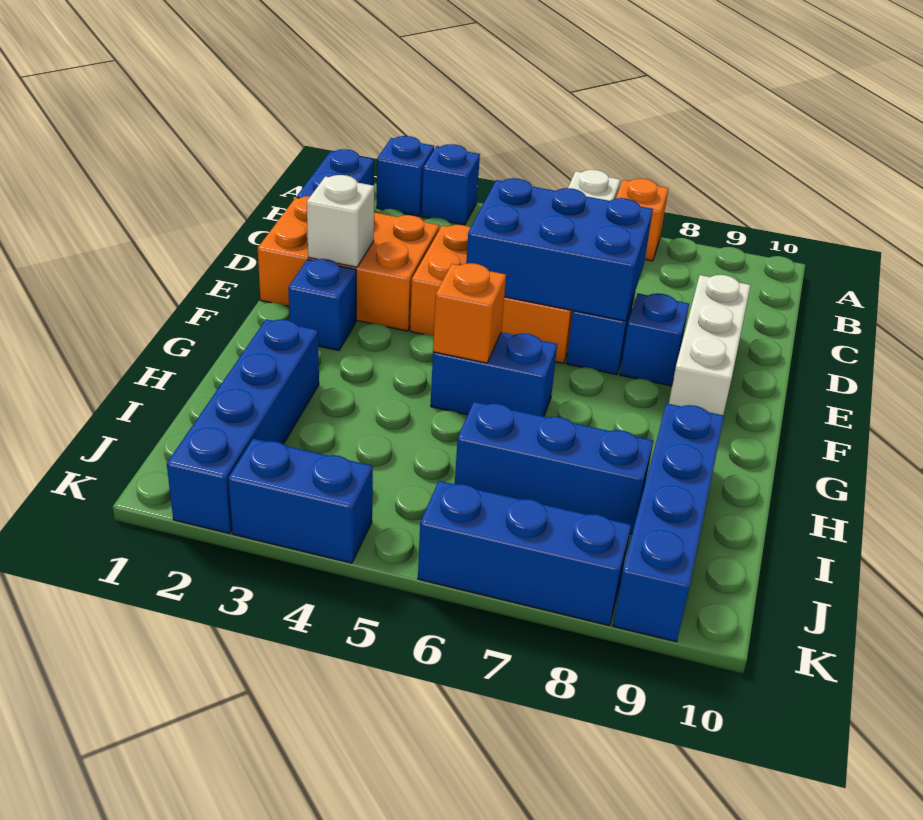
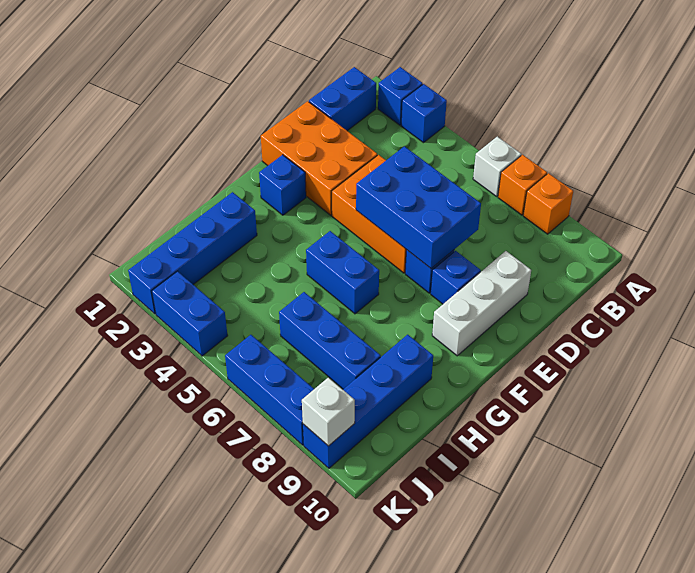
white brick E2 level 2 -> white brick K9 level 2
orange brick G5 level 2 -> orange brick A8 level 1

